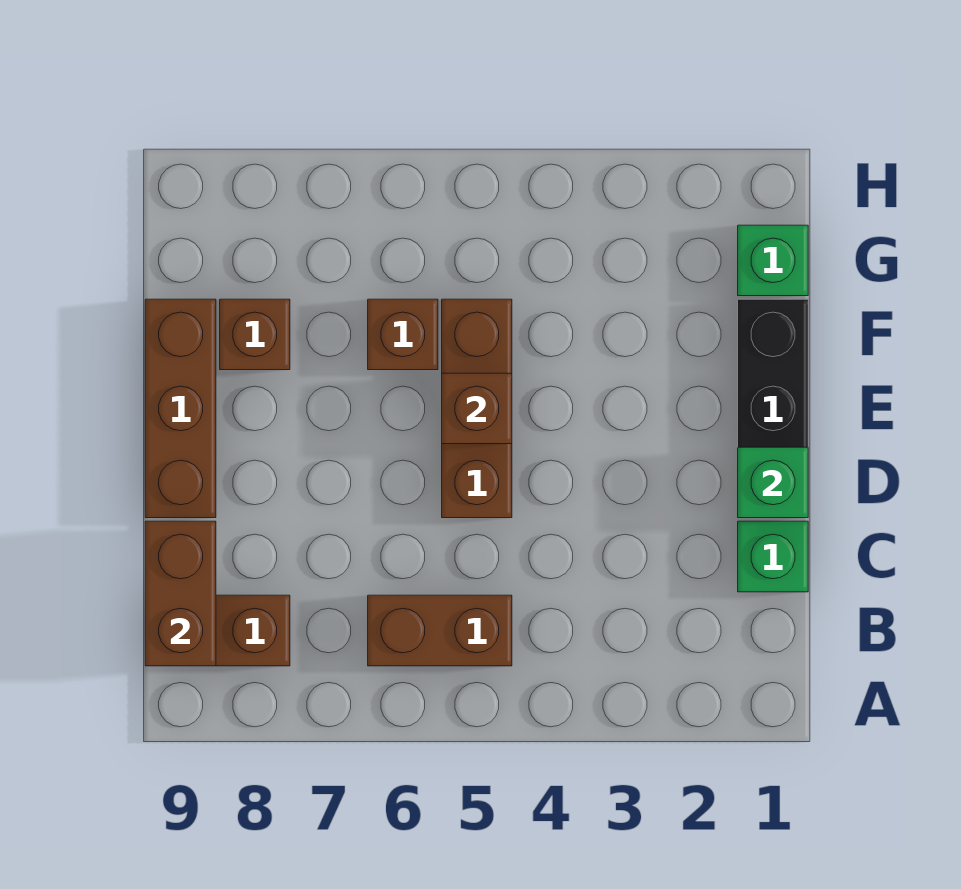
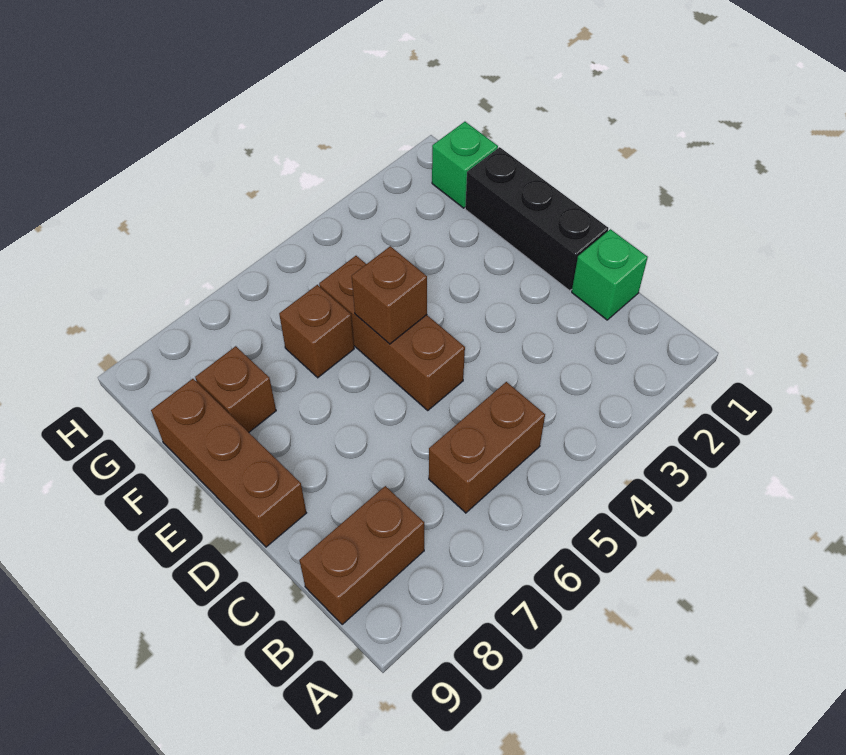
brown brick B9:C9 level 2 -> none
green brick D1 level 2 -> none

